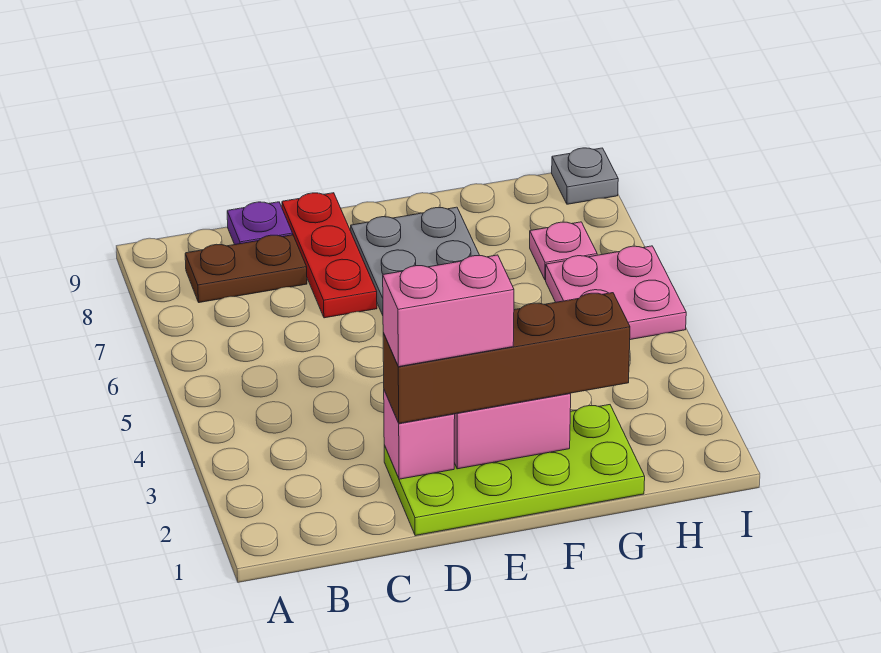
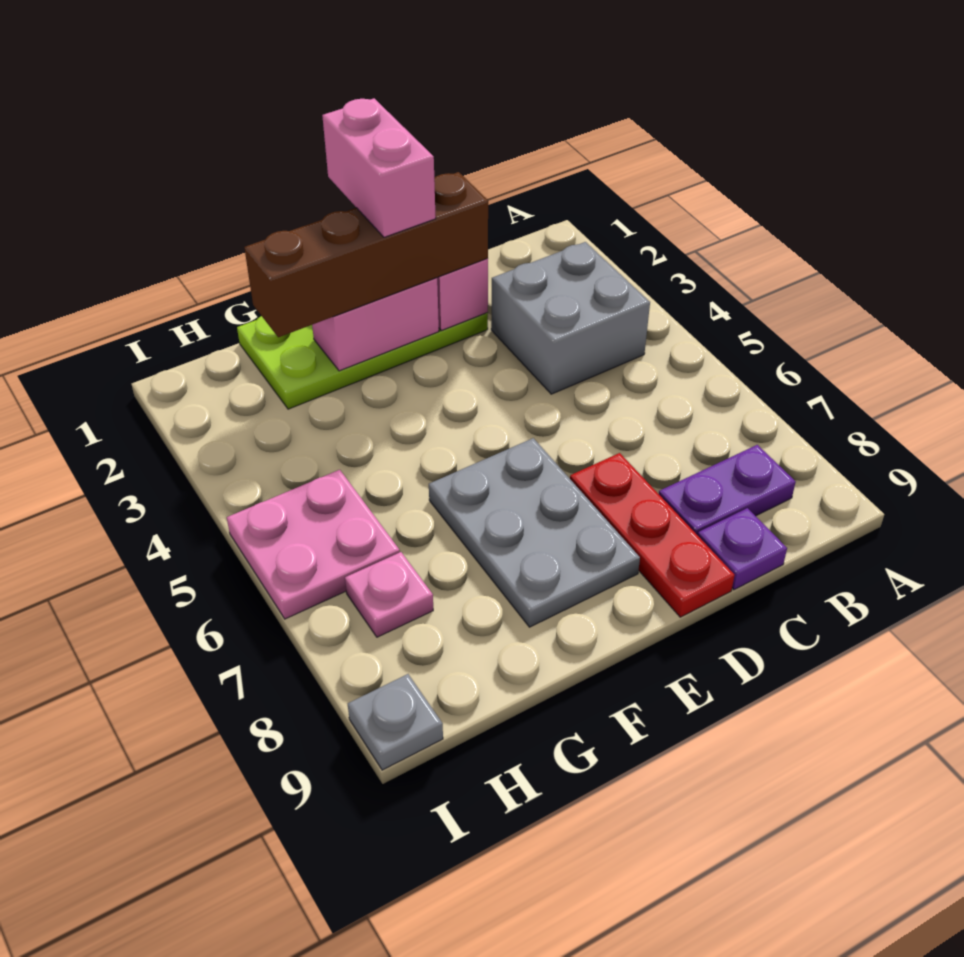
none -> grey brick B3:C4 level 1
brown plate B8:C8 level 1 -> purple plate B8:C8 level 1
pink brick D2:E2 level 4 -> pink brick E1:E2 level 4

